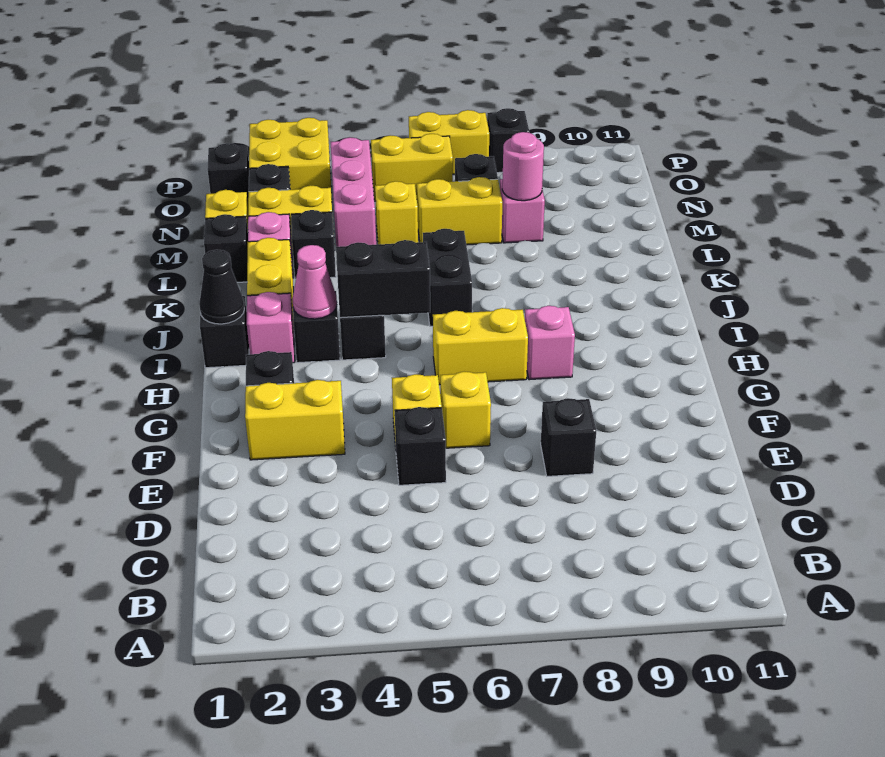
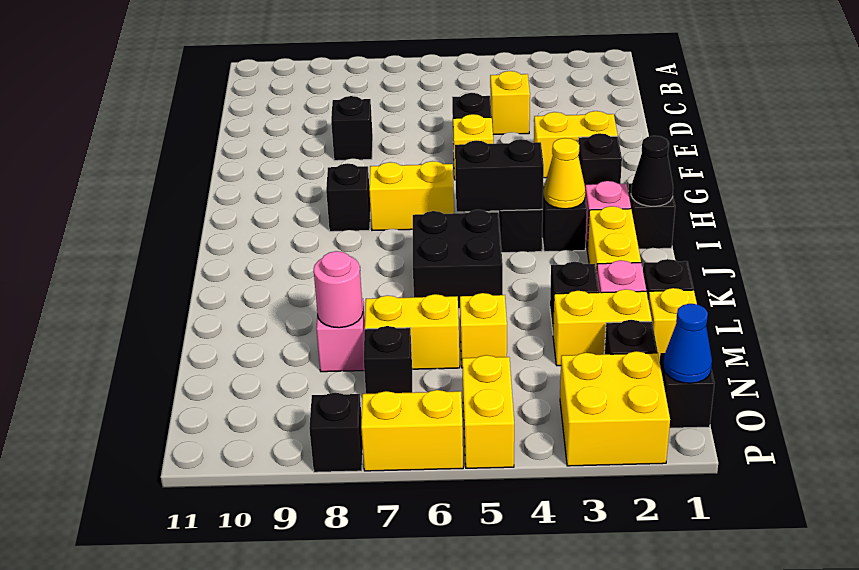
yellow brick F6 level 1 -> yellow brick D4 level 1
pink brick H8 level 1 -> black brick H8 level 1
pink cone I3 level 2 -> yellow cone I3 level 2
black brick J6:K6 level 1 -> black brick J5:K6 level 1
pink brick M4:O4 level 1 -> none
none -> blue cone O1 level 2
yellow brick O5:O6 level 1 -> yellow brick O5:P5 level 1

